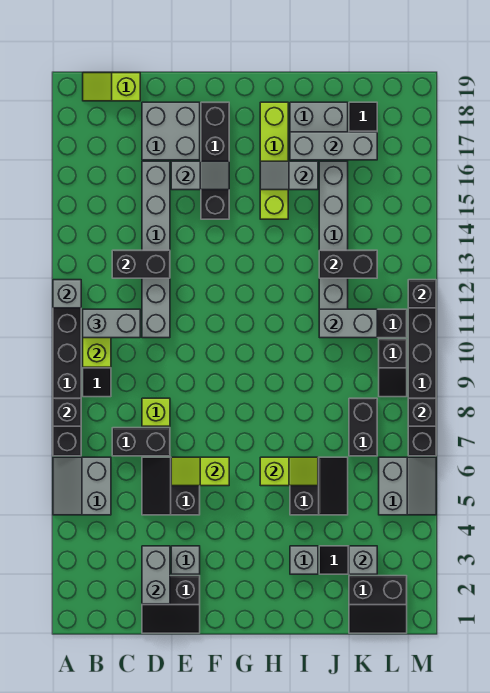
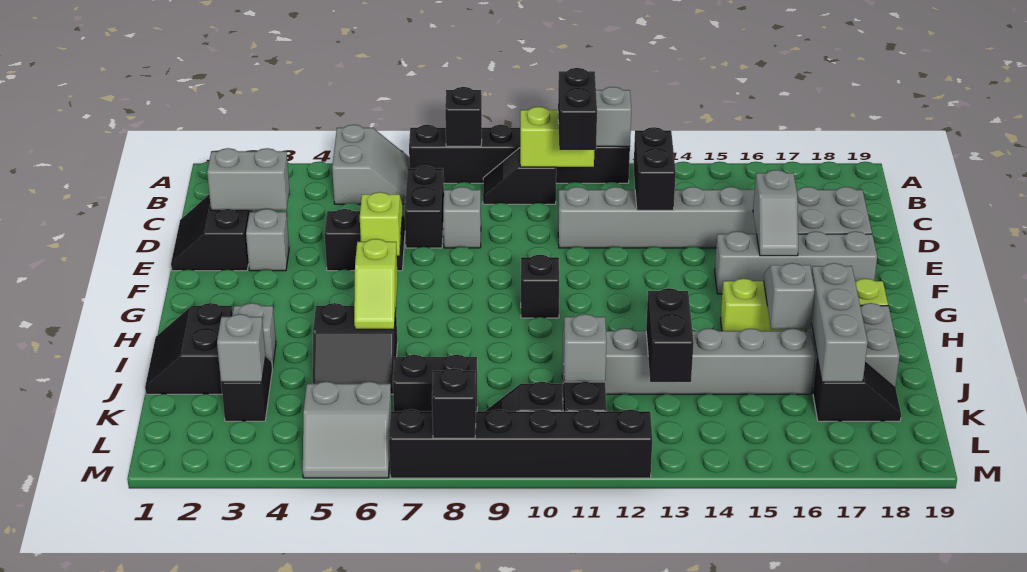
grey slope A5:B6 level 1 top B -> grey slope A5:B6 level 1 top 5
grey brick B11:C11 level 3 -> black brick B11:C11 level 3
lime slope B19:C19 level 1 top C -> none
lime brick D8 level 1 -> grey brick D8 level 1
black brick F15:F18 level 1 -> grey brick F15:F18 level 1
grey brick J11:K11 level 2 -> grey brick K11 level 2
black slope K1:L2 level 1 top 2 -> black slope I1:J2 level 1 top 2
black brick M12 level 2 -> black brick G10 level 1

